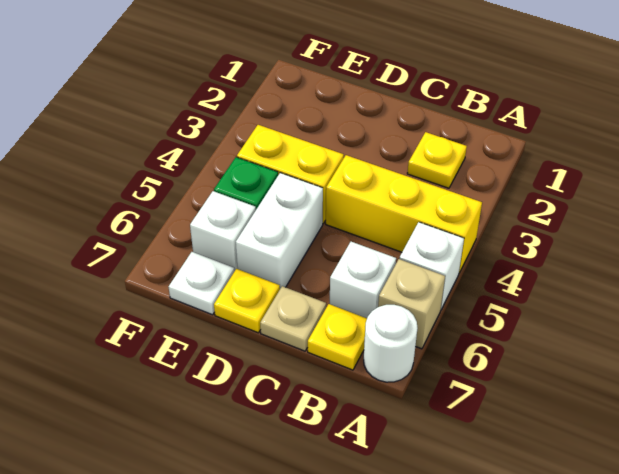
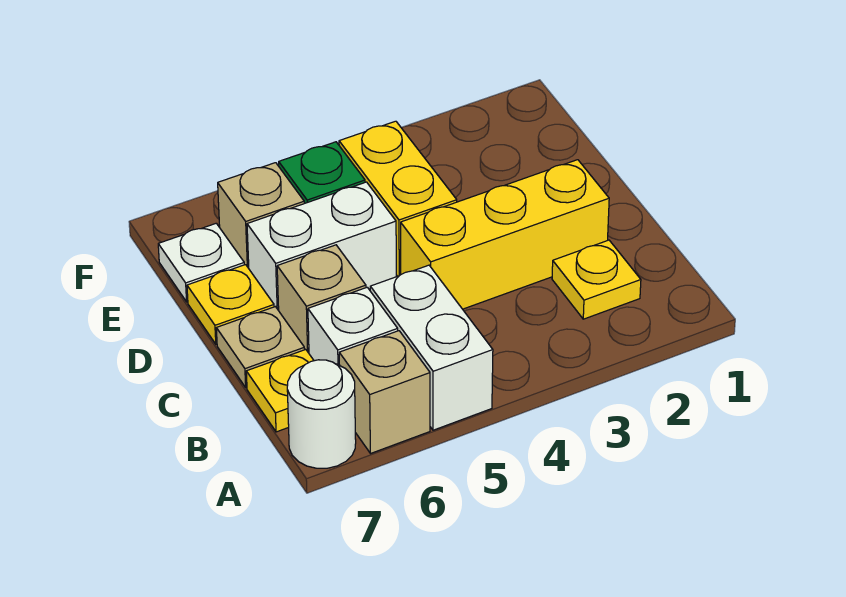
yellow brick A4:C4 level 1 -> yellow brick C2:C4 level 1
white brick A5 level 1 -> white brick A5:B5 level 1
none -> tan brick C6 level 1
white brick E6 level 1 -> tan brick E6 level 1

